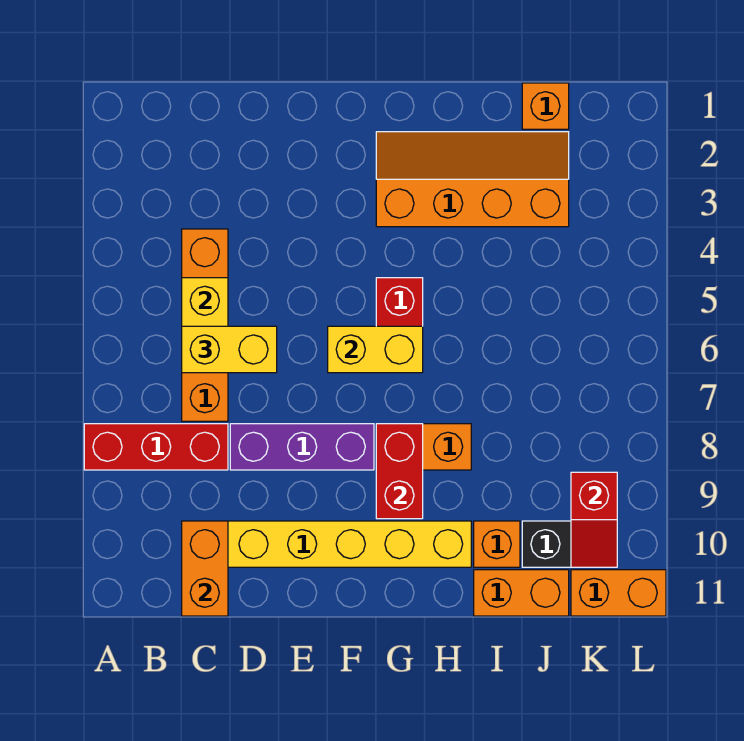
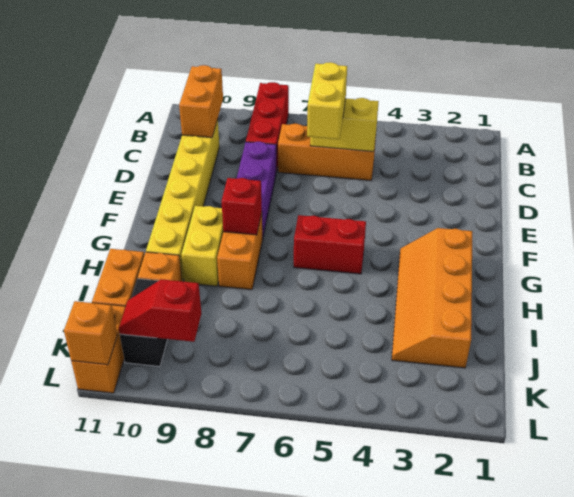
orange brick C4:C7 level 1 -> orange brick C5:C7 level 1
orange brick C10:C11 level 2 -> orange brick B10:C10 level 2
yellow brick F6:G6 level 2 -> yellow brick G9:H9 level 1
orange slope G2:J3 level 1 top 3 -> orange slope G2:J3 level 1 top 2
red brick G8:G9 level 2 -> red brick G8 level 2
orange brick J1 level 1 -> orange brick L11 level 2

